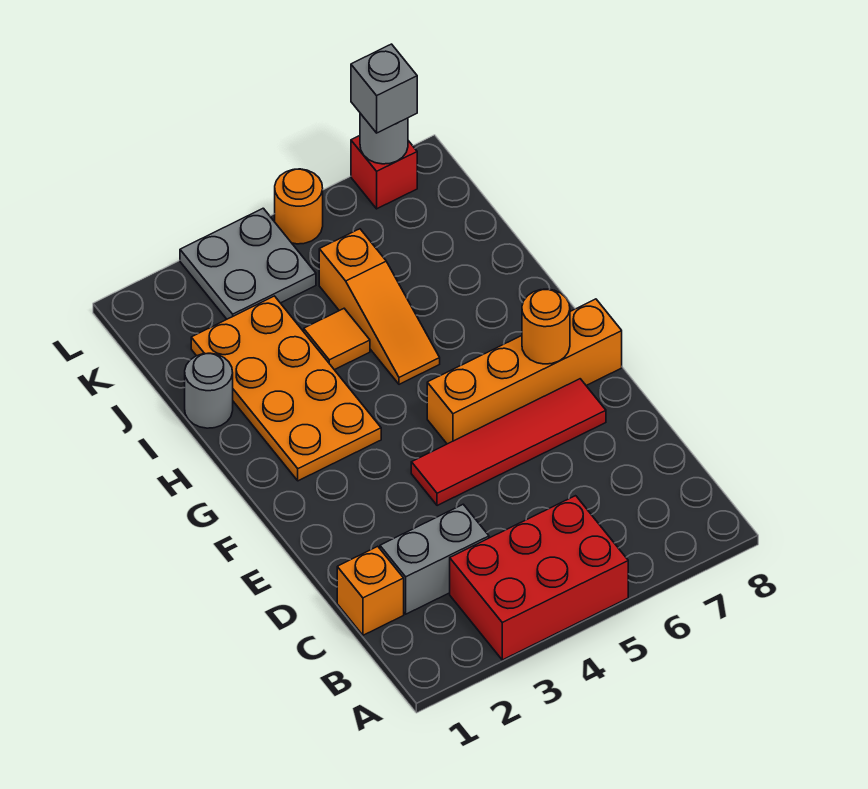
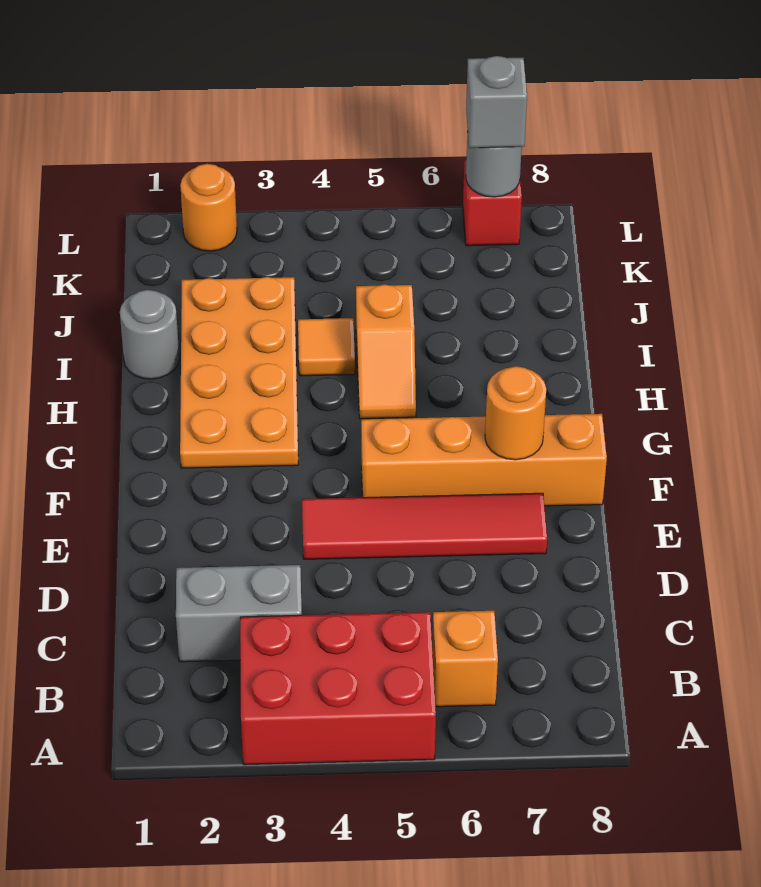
orange brick C1 level 1 -> orange brick B6 level 1
orange slope H5:J5 level 1 top J -> orange slope H5:I5 level 1 top I
grey plate K3:L4 level 1 -> none
orange round brick L5 level 1 -> orange round brick L2 level 1

